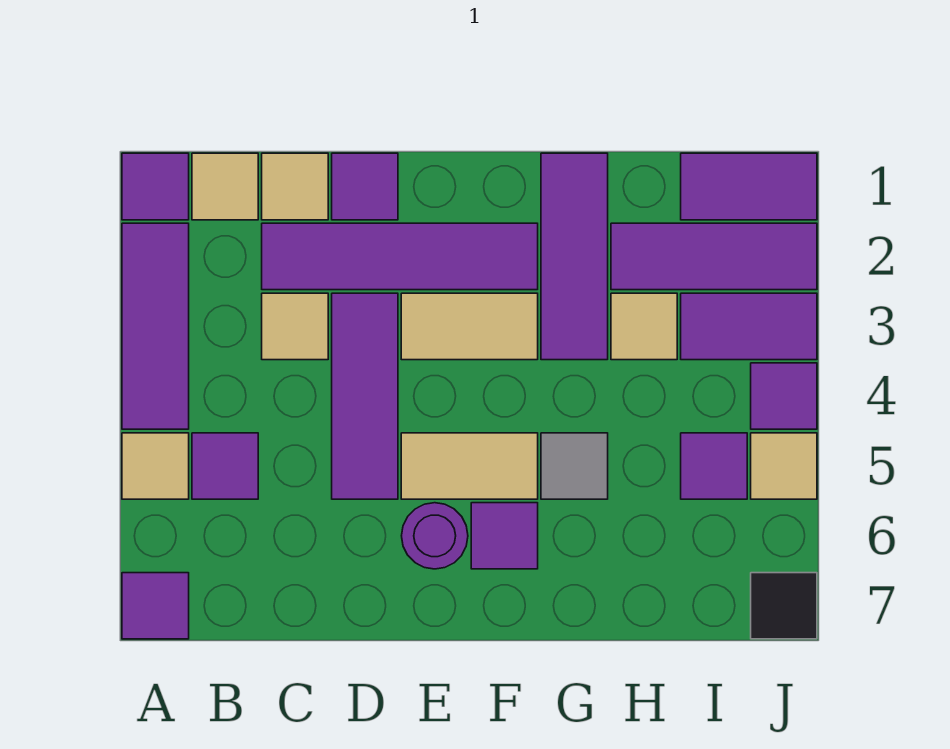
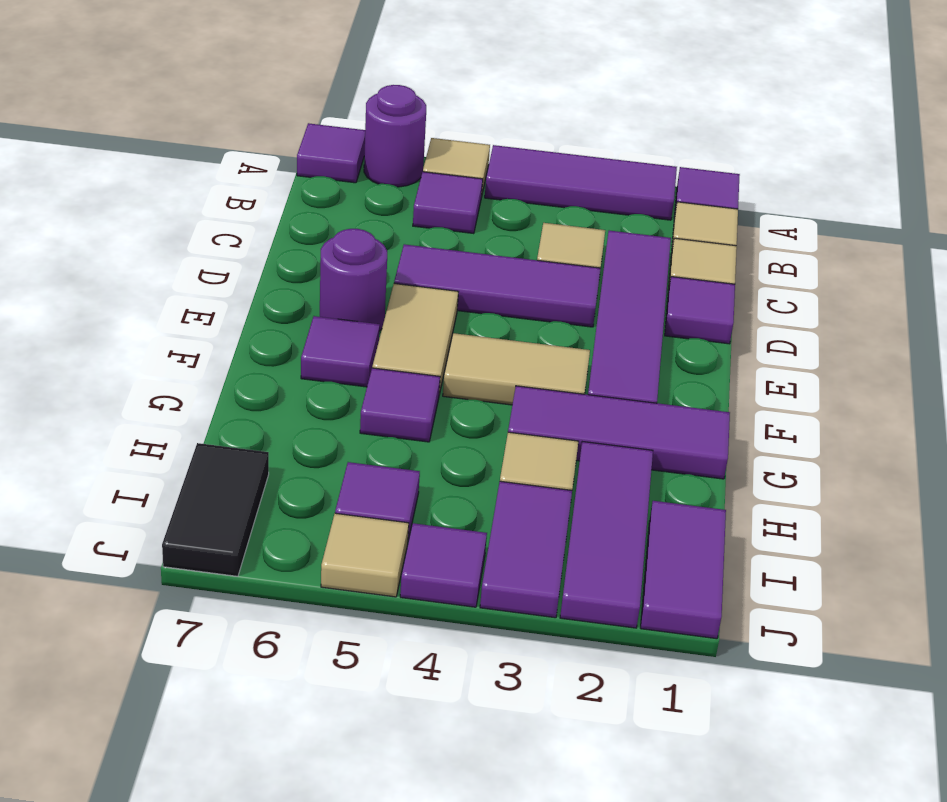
none -> purple round brick A6 level 1
tan tile E3:F3 level 1 -> tan tile F3:F4 level 1
grey tile G5 level 1 -> purple tile G5 level 1
black tile J7 level 1 -> black tile I7:J7 level 1

